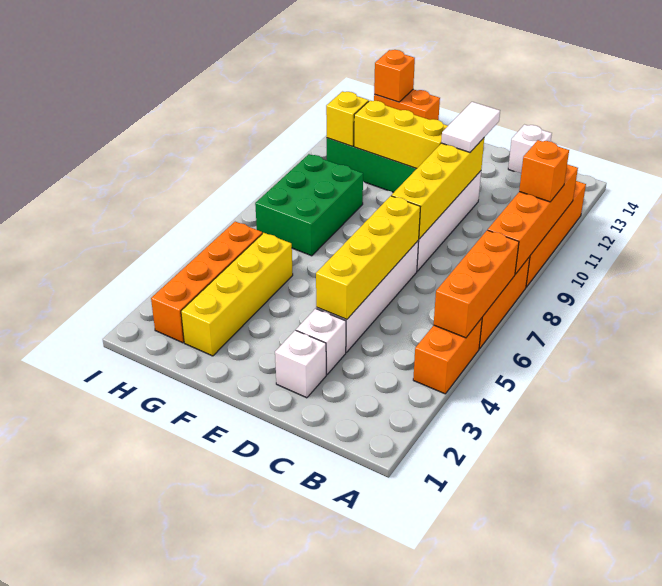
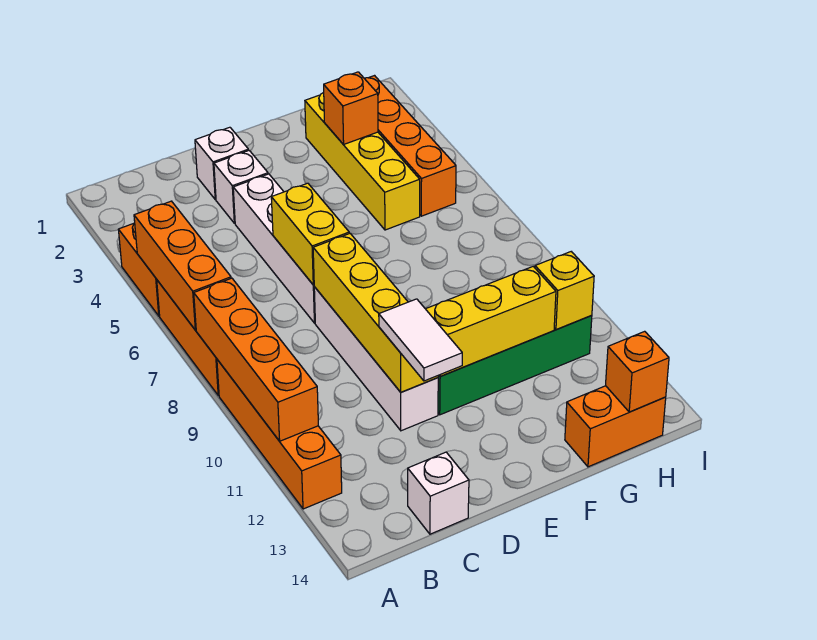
orange brick A10 level 3 -> orange brick G3 level 2
yellow brick D4:D7 level 2 -> yellow brick D6:D7 level 2
green brick G7:H9 level 1 -> none

